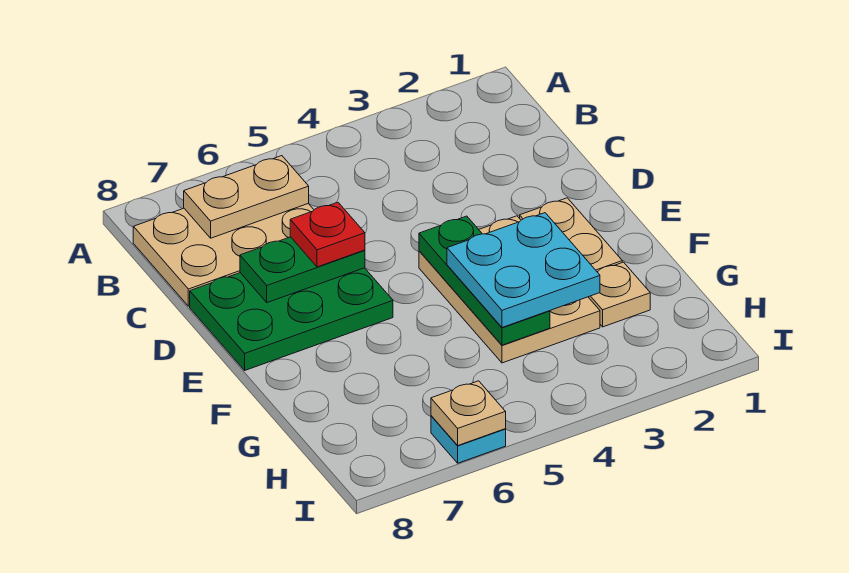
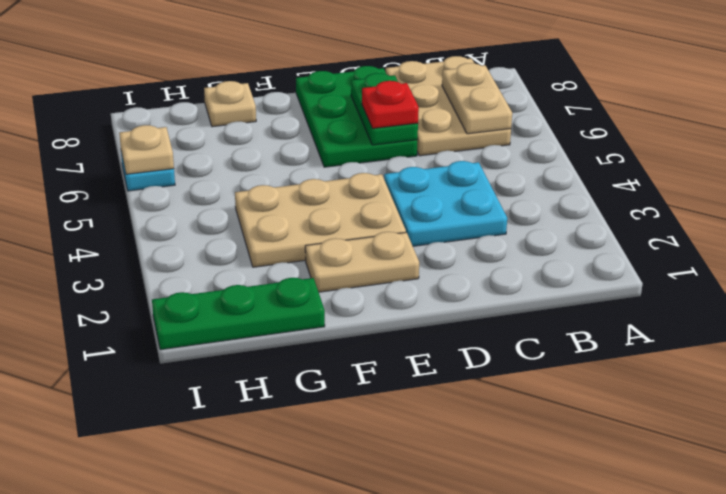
green plate E4:G4 level 2 -> green plate G1:I1 level 1
cyan plate F3:G4 level 3 -> cyan plate C3:D4 level 1
tan plate G2 level 1 -> tan plate G8 level 1

